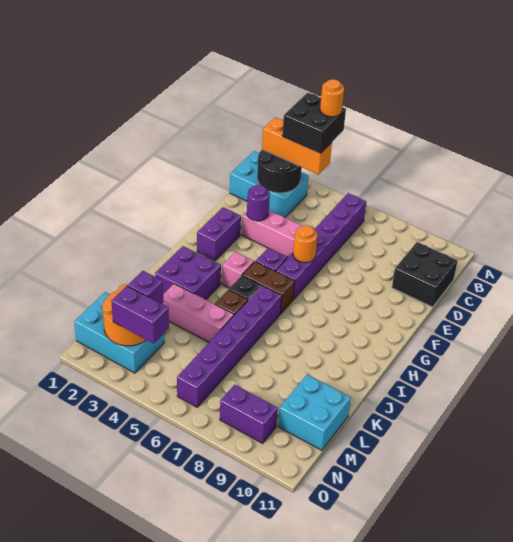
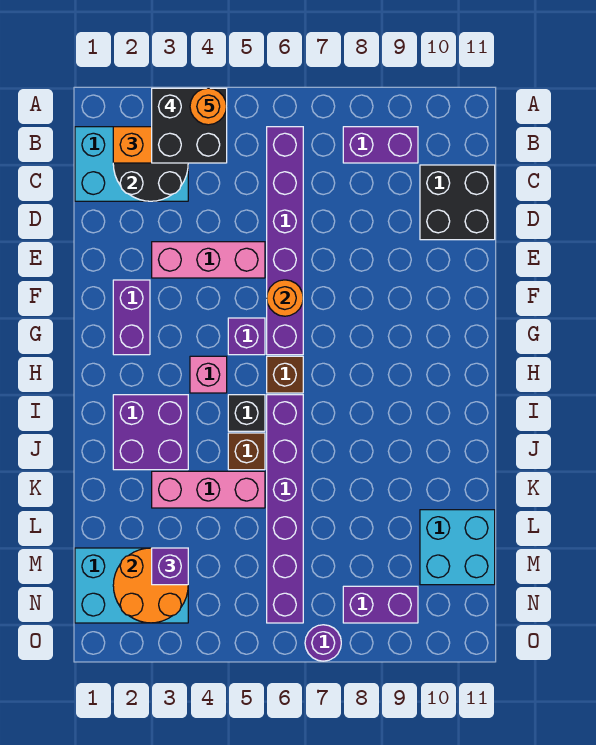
purple round brick E3 level 2 -> purple round brick O7 level 1
brown brick H5:H6 level 1 -> brown brick H6 level 1
purple brick N3:N4 level 3 -> purple brick B8:B9 level 1

